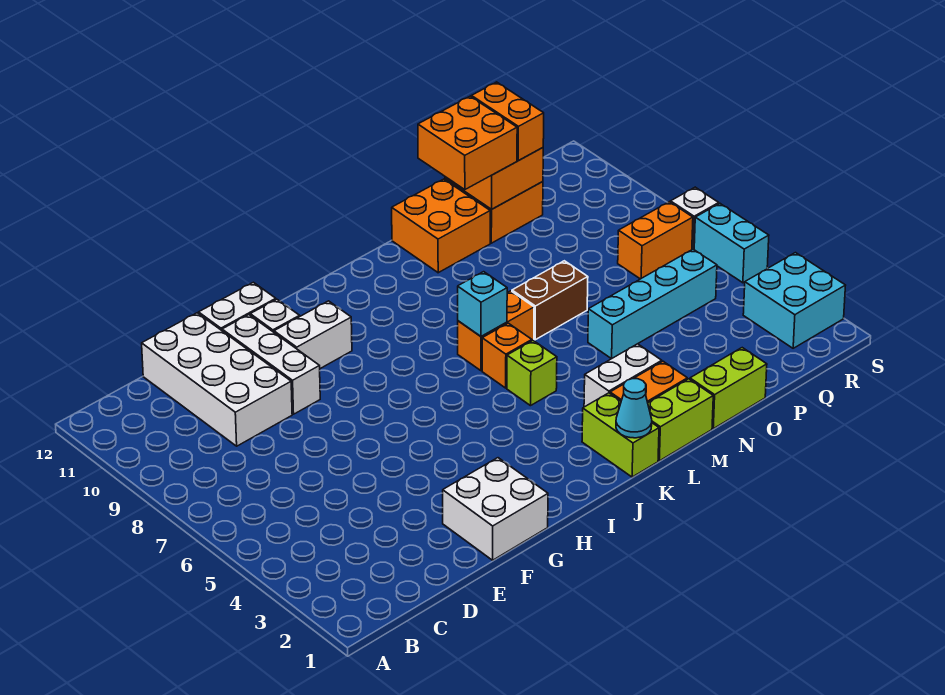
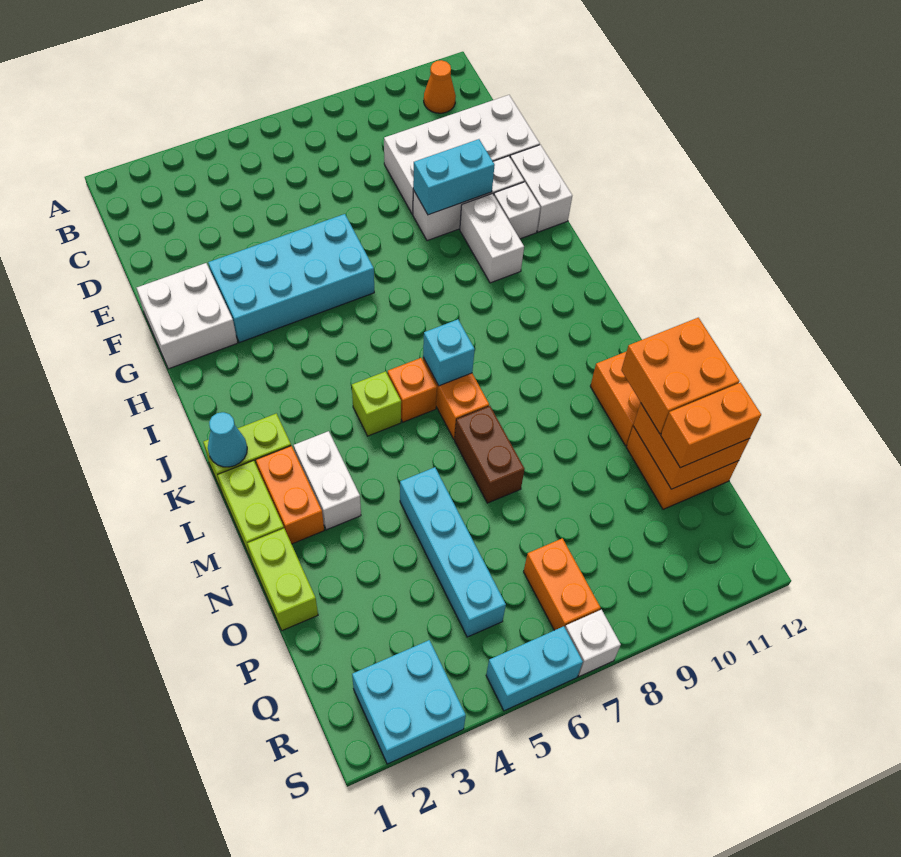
none -> orange cone B11 level 1
none -> cyan brick F3:G6 level 1
none -> cyan brick F9:F10 level 2

